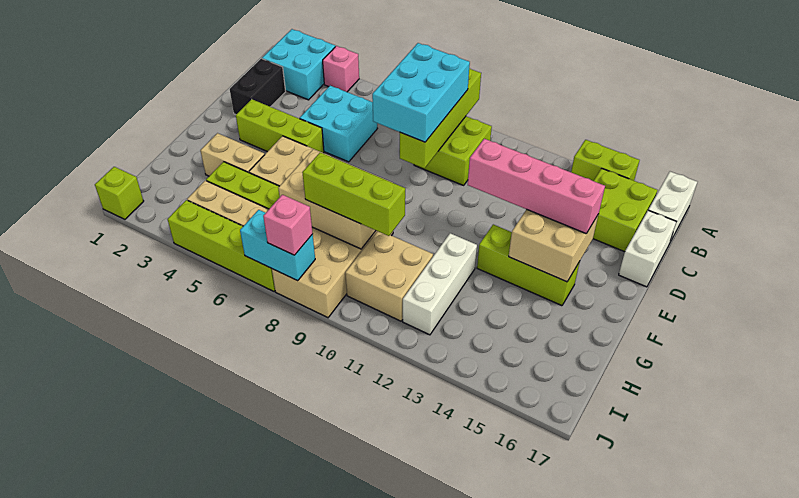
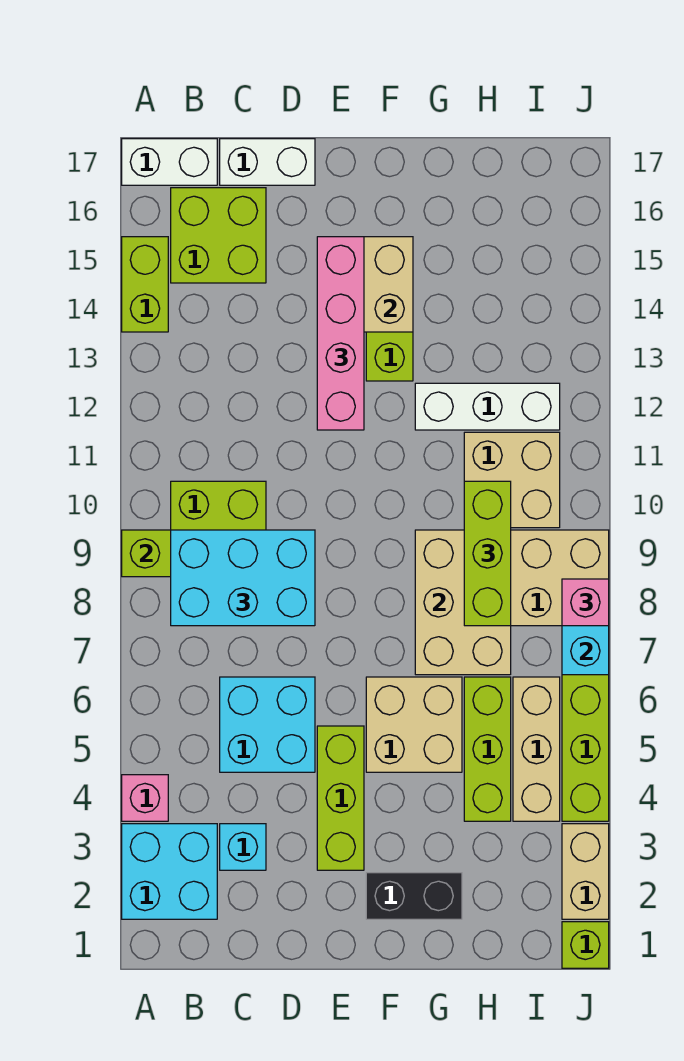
black brick C2:D2 level 1 -> black brick F2:G2 level 1
none -> cyan brick C3 level 1
tan brick G3:G4 level 1 -> tan brick J2:J3 level 1

